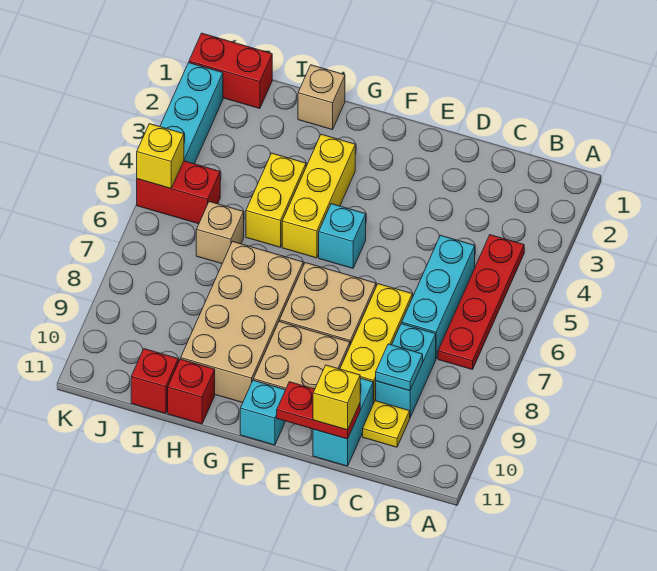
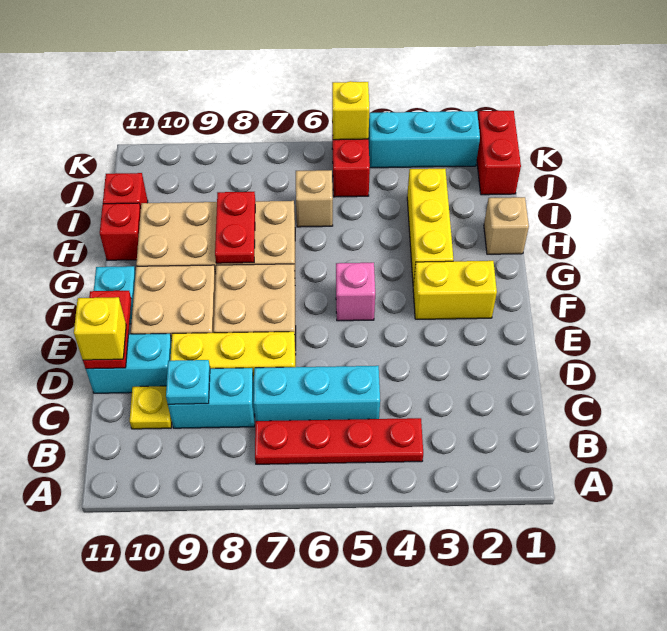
cyan brick F5 level 1 -> pink brick F5 level 1
yellow brick G3:G5 level 1 -> yellow brick G3:I3 level 1
none -> red plate G8:H8 level 2
yellow brick H4:H5 level 1 -> yellow brick F2:F3 level 1

